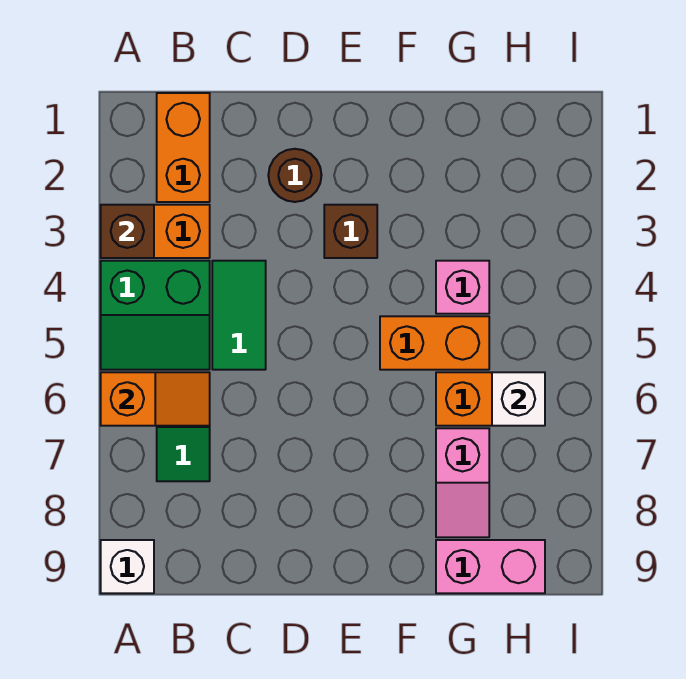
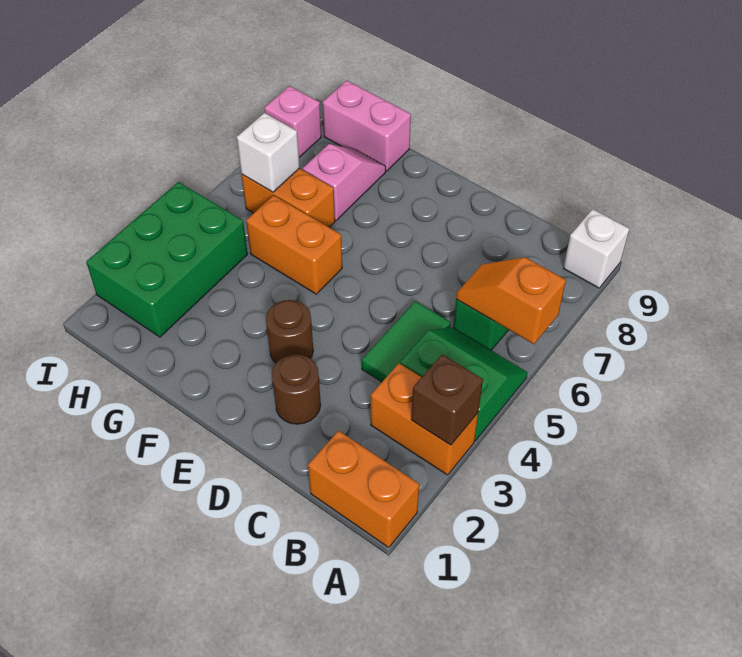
orange brick B1:B2 level 1 -> orange brick A1:B1 level 1
brown brick E3 level 1 -> brown round brick E3 level 1
pink brick G4 level 1 -> pink brick I8 level 1
none -> green brick H2:I4 level 1

